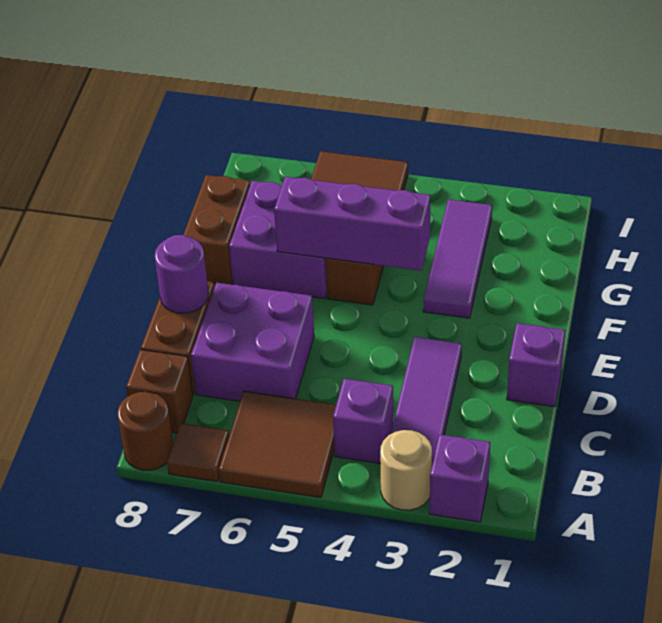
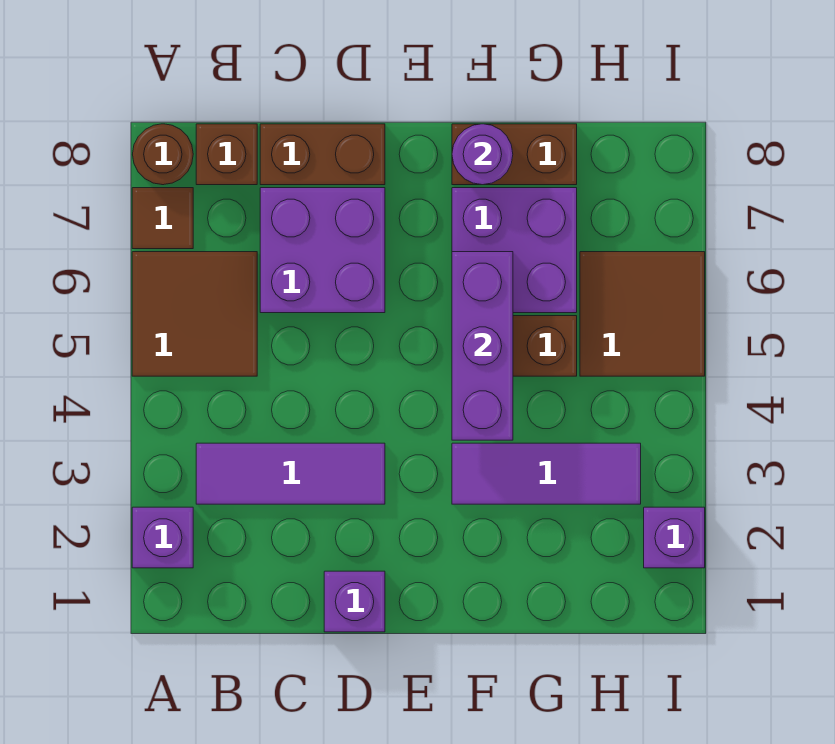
tan round brick A3 level 1 -> none
purple brick B4 level 1 -> purple brick I2 level 1
purple round brick D8 level 2 -> purple round brick F8 level 2

